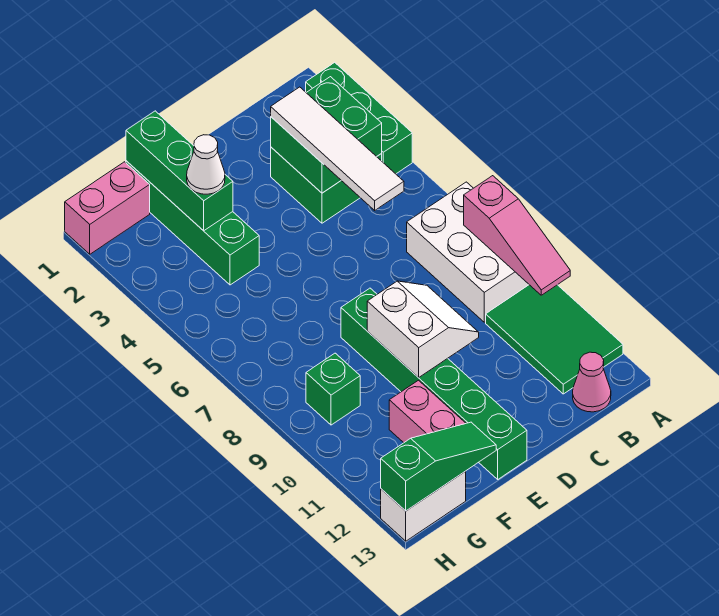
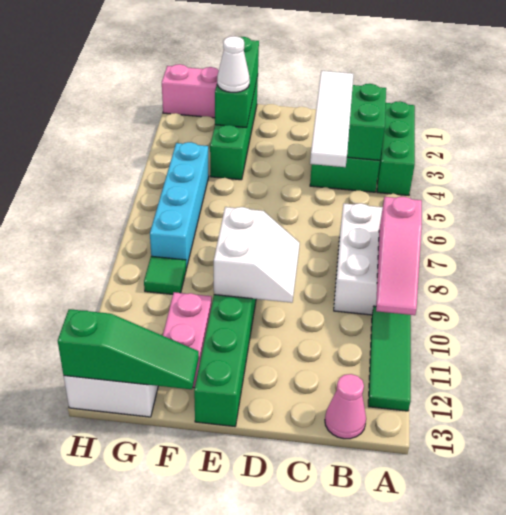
green tile A10:B12 level 1 -> green tile A10:A12 level 1
none -> cyan brick G5:G8 level 1
green brick G9 level 1 -> green tile G9 level 1

